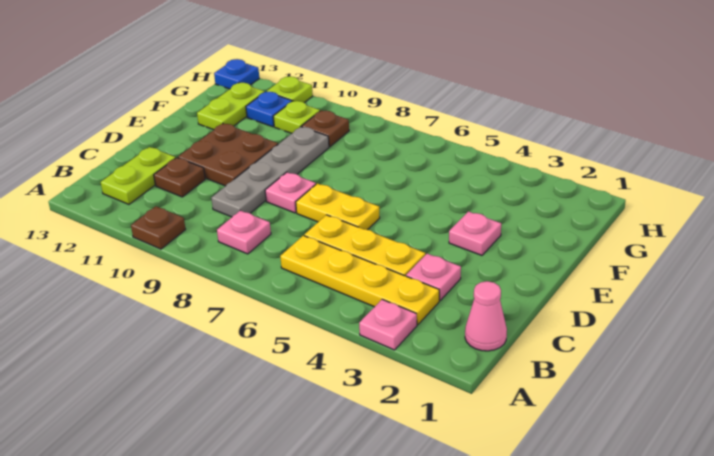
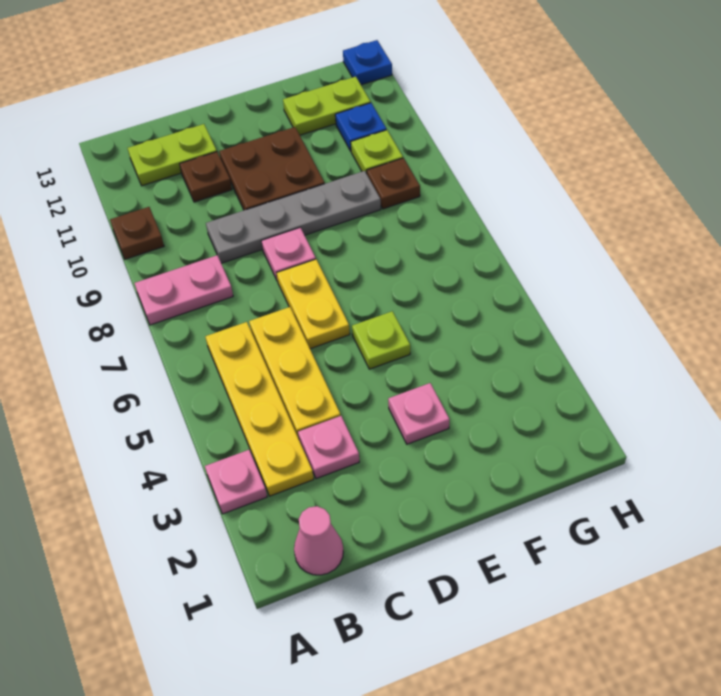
pink plate B8 level 1 -> pink plate A8:B8 level 1
lime plate H11 level 1 -> lime plate E5 level 1

